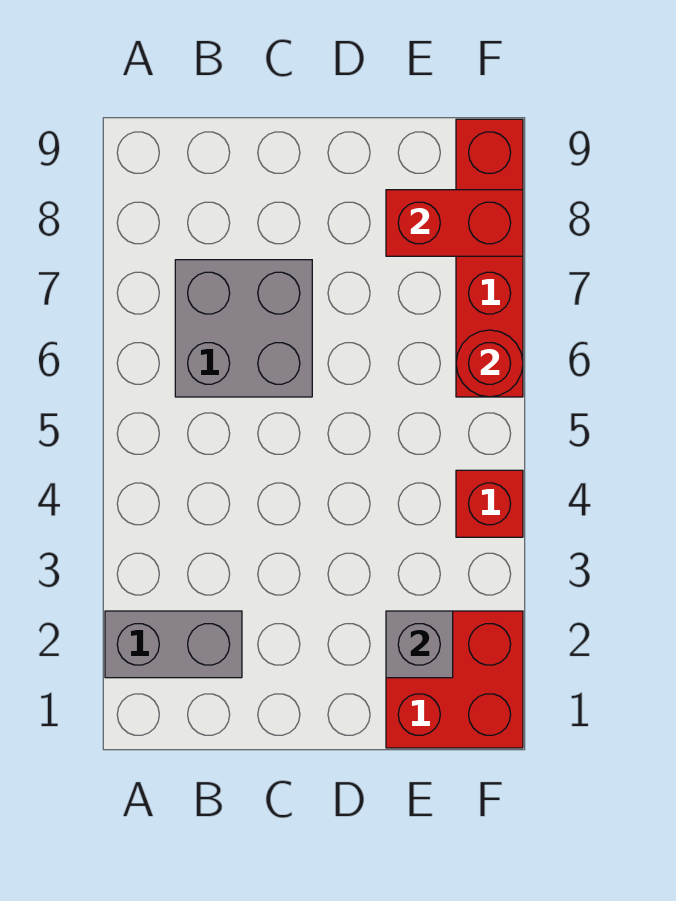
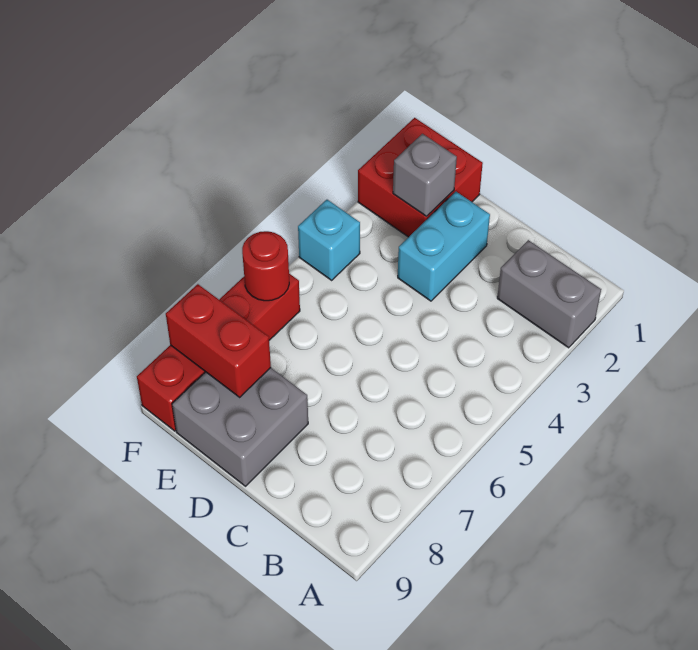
grey brick B6:C7 level 1 -> grey brick D8:E9 level 1
none -> cyan brick D2:D3 level 1
red brick F4 level 1 -> cyan brick F4 level 1

